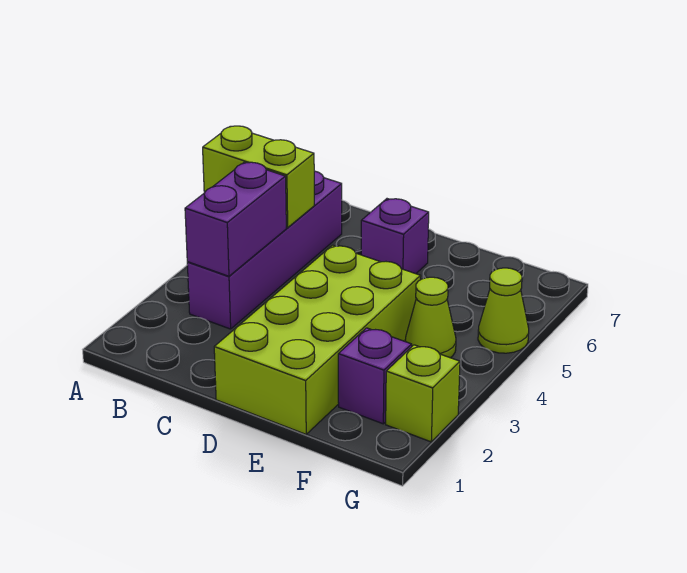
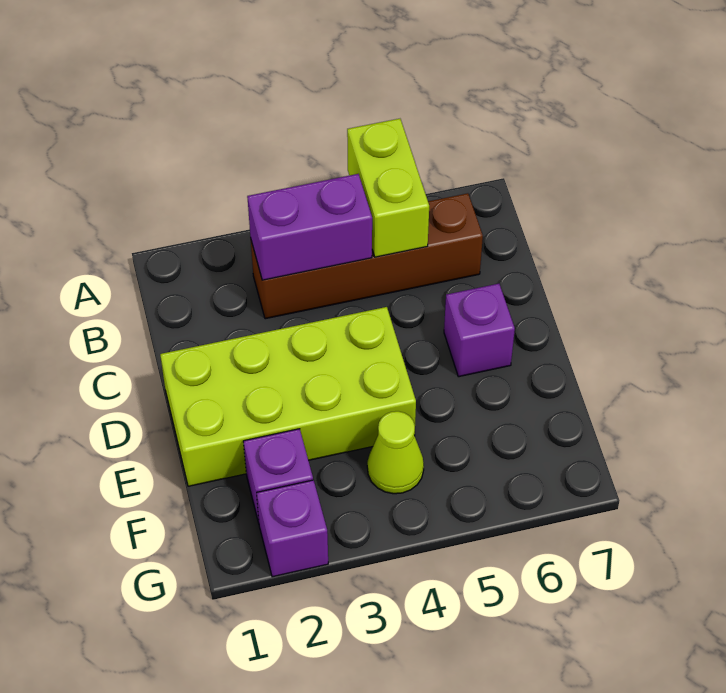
purple brick B3:B6 level 1 -> brown brick B3:B6 level 1
lime brick G2 level 1 -> purple brick G2 level 1
lime cone G5 level 1 -> none

